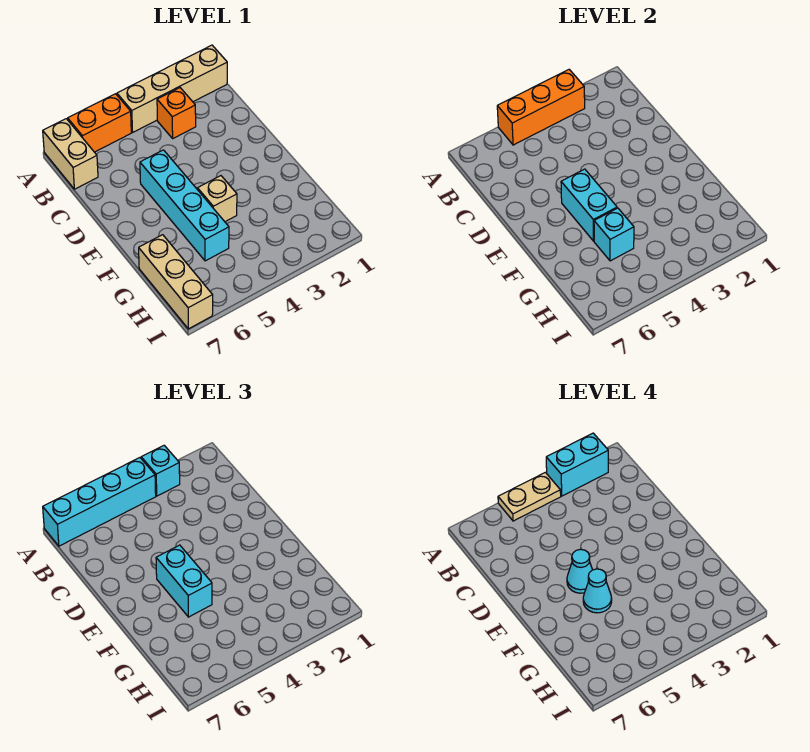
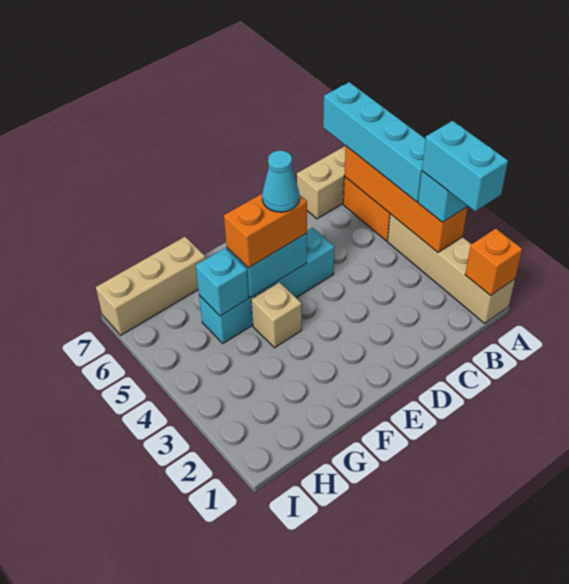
orange brick A3:A5 level 2 -> orange brick A3:A6 level 2
tan plate A4:A5 level 4 -> none
orange brick B3 level 1 -> orange brick A1 level 2
cyan brick E5:F5 level 3 -> orange brick E5:F5 level 3
cyan cone F5 level 4 -> none

